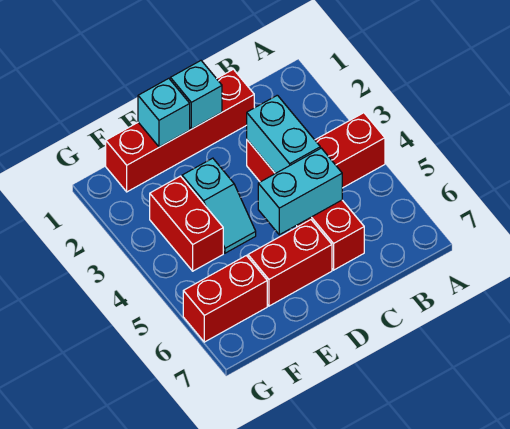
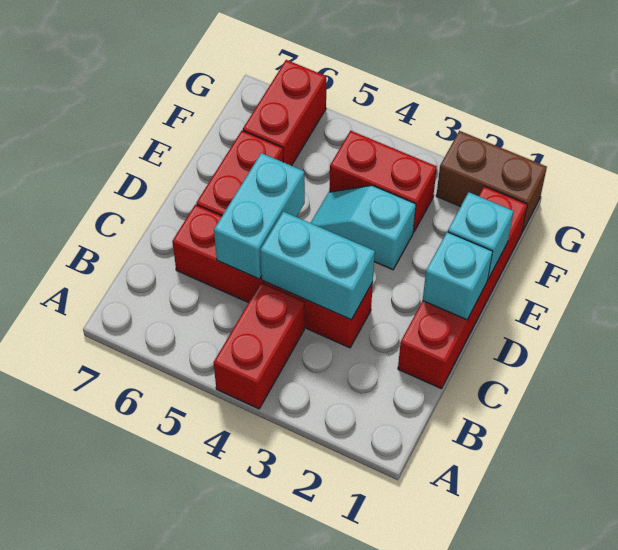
none -> brown brick G1:G2 level 1

